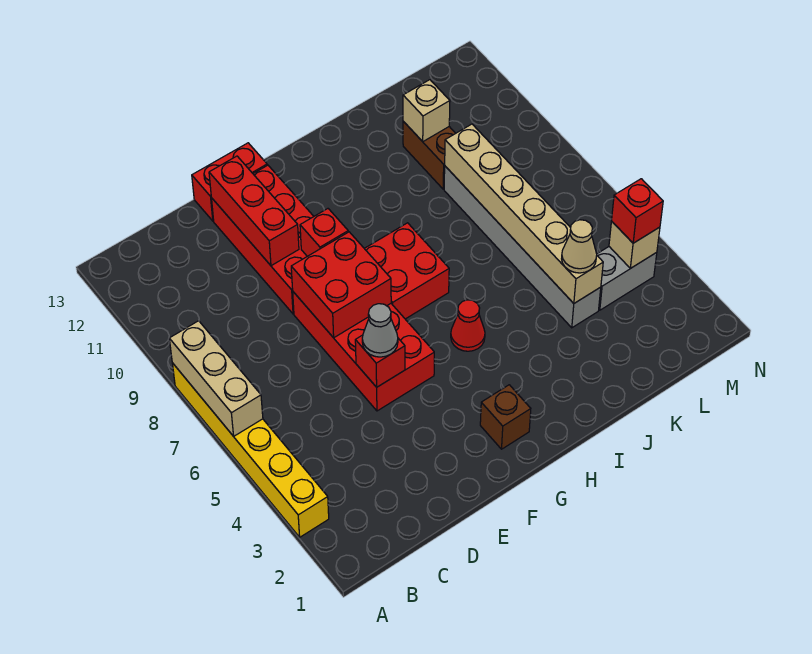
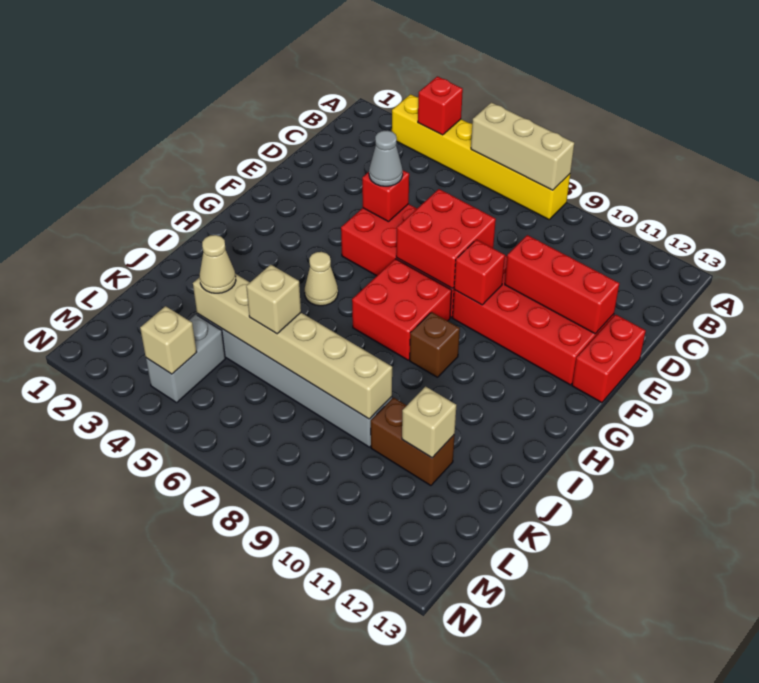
brown brick G2 level 1 -> brown brick H9 level 1
red cone H5 level 1 -> tan cone H5 level 1
none -> tan brick K6 level 3
red brick M4 level 3 -> red brick A4 level 2

